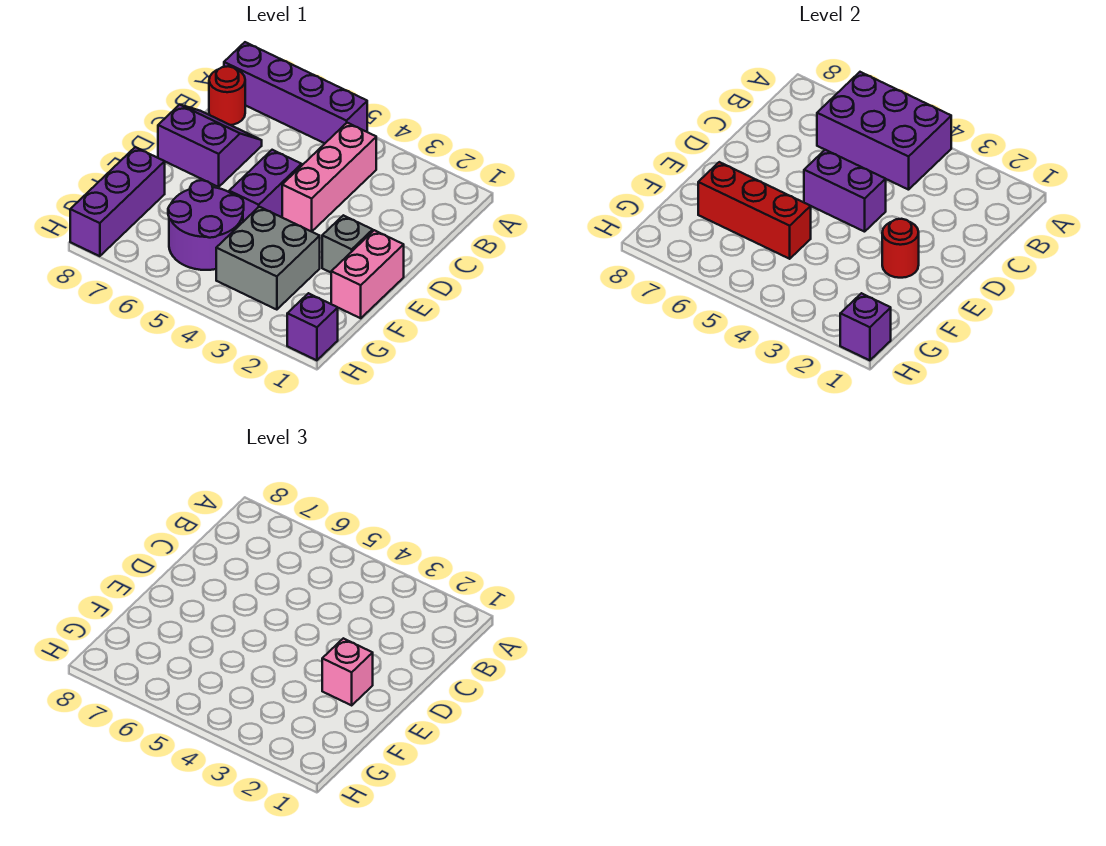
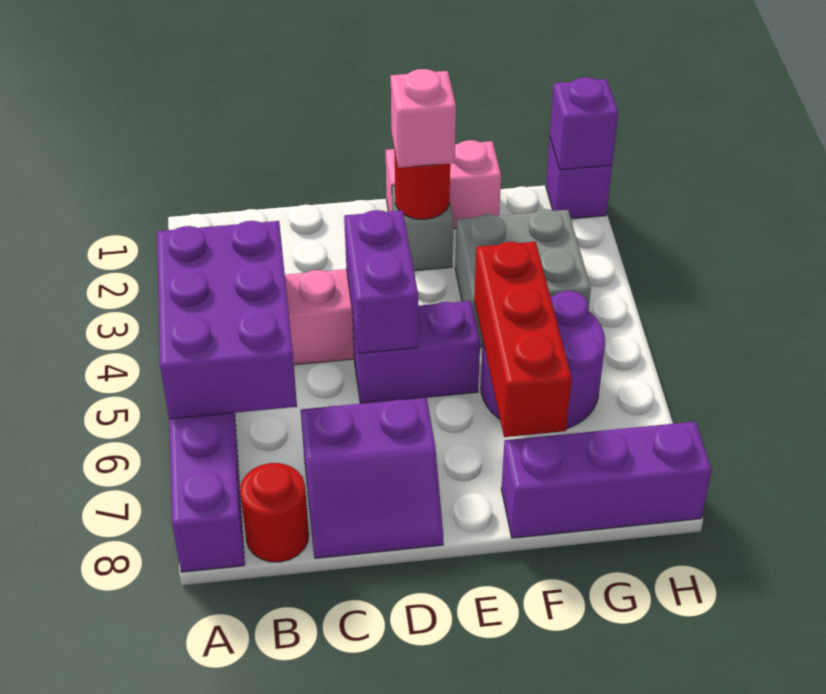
purple slope C7:D8 level 1 top D -> purple slope C7:D8 level 1 top 7

